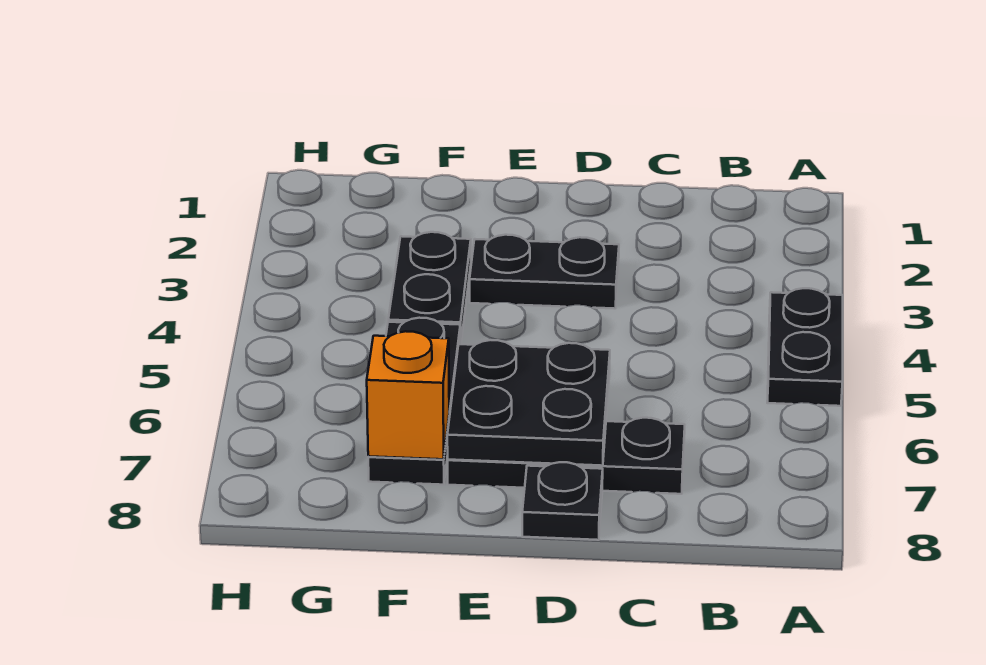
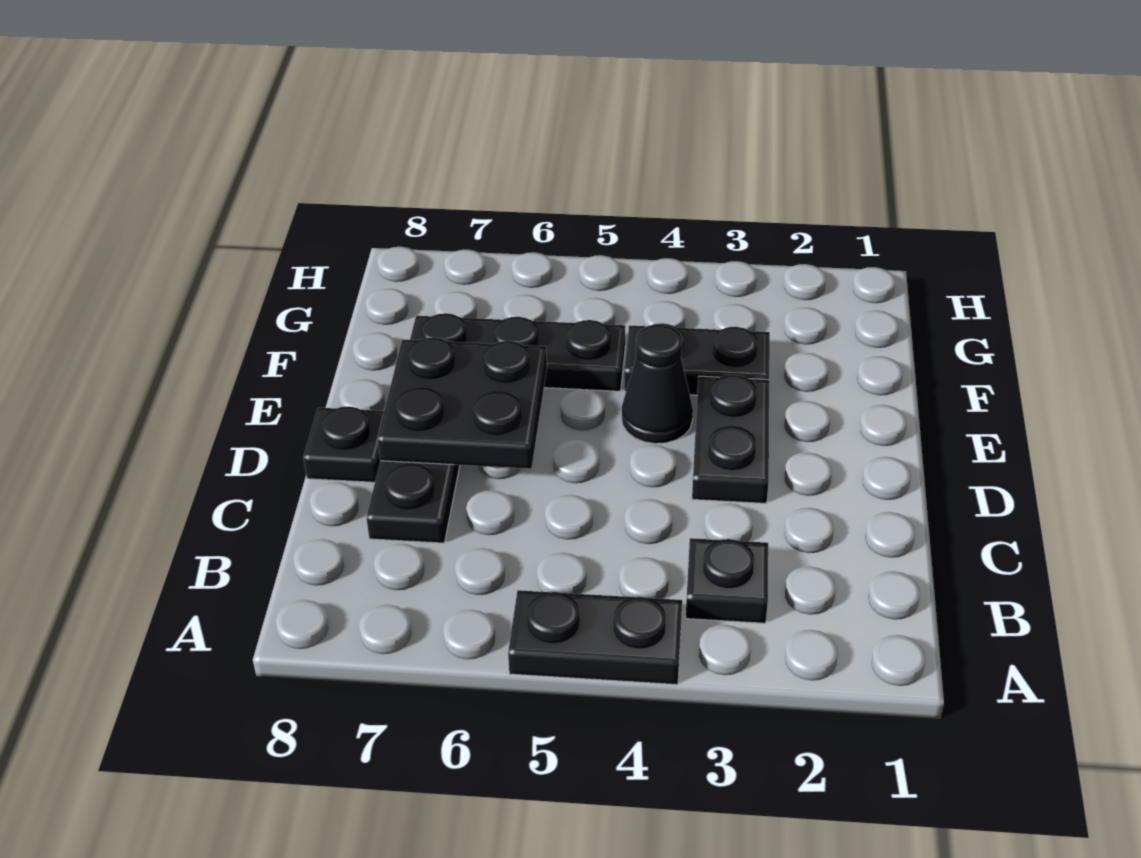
none -> black plate B3 level 1
none -> black cone E4 level 1
orange brick F7 level 2 -> none

